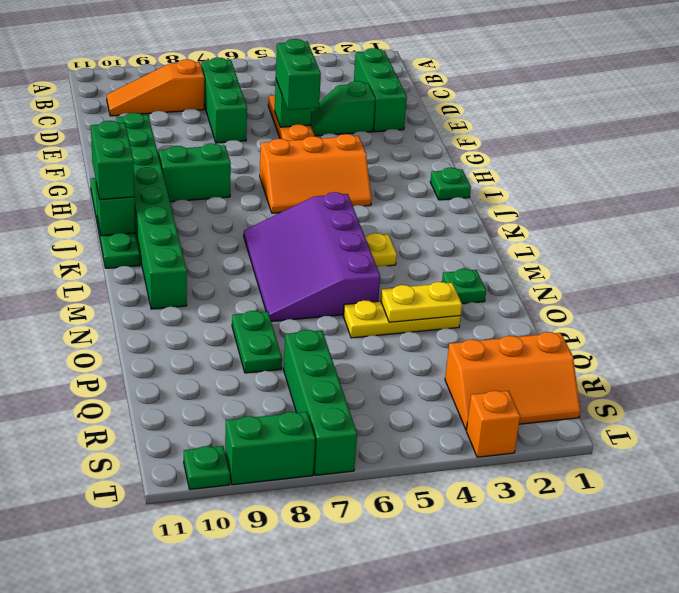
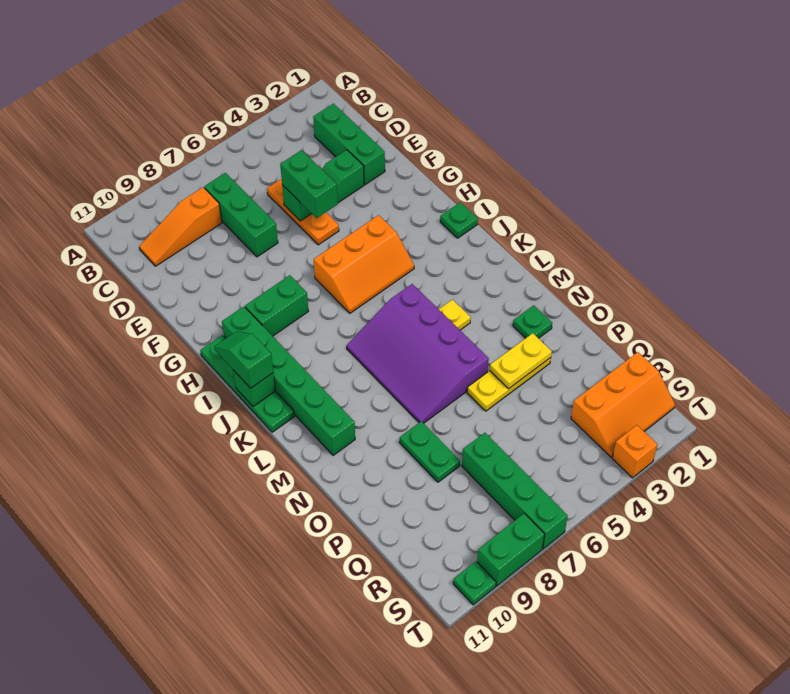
green brick F10:M10 level 1 -> green brick H10:M10 level 1
green brick I11:J11 level 3 -> green slope I11:J11 level 3 top J

